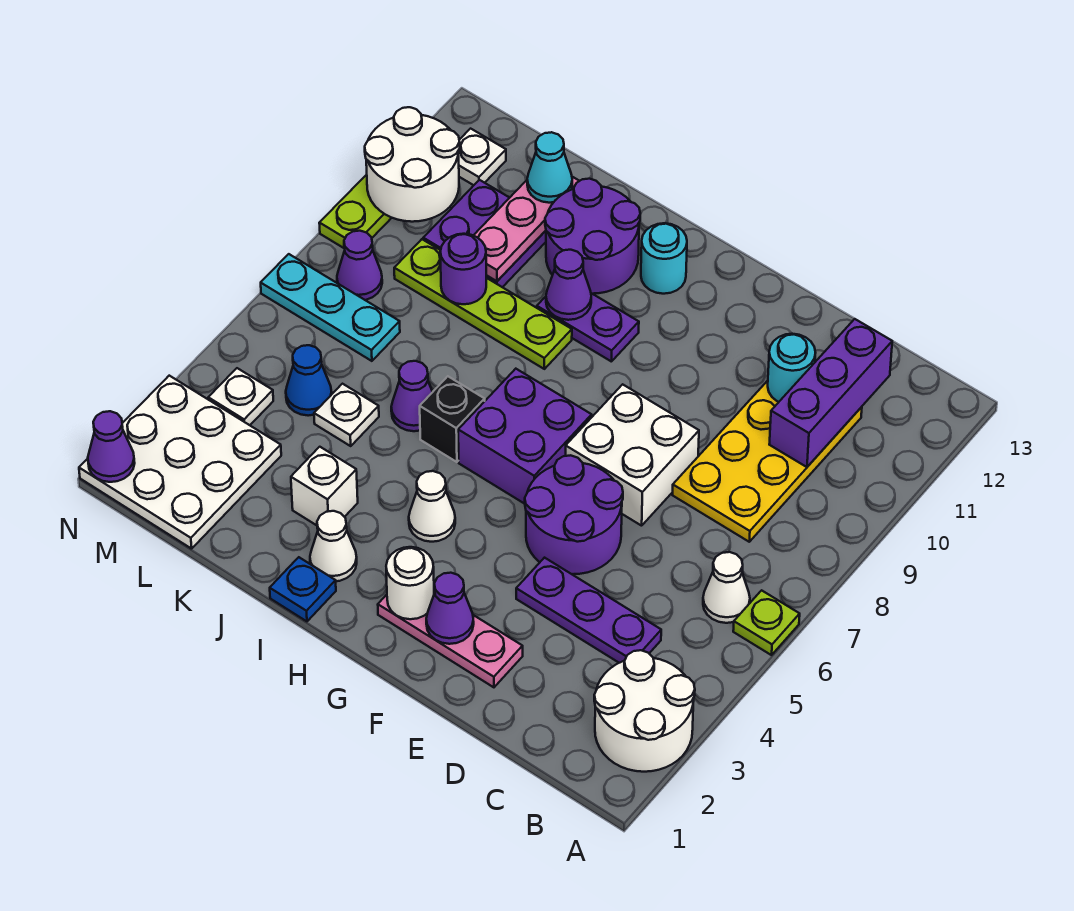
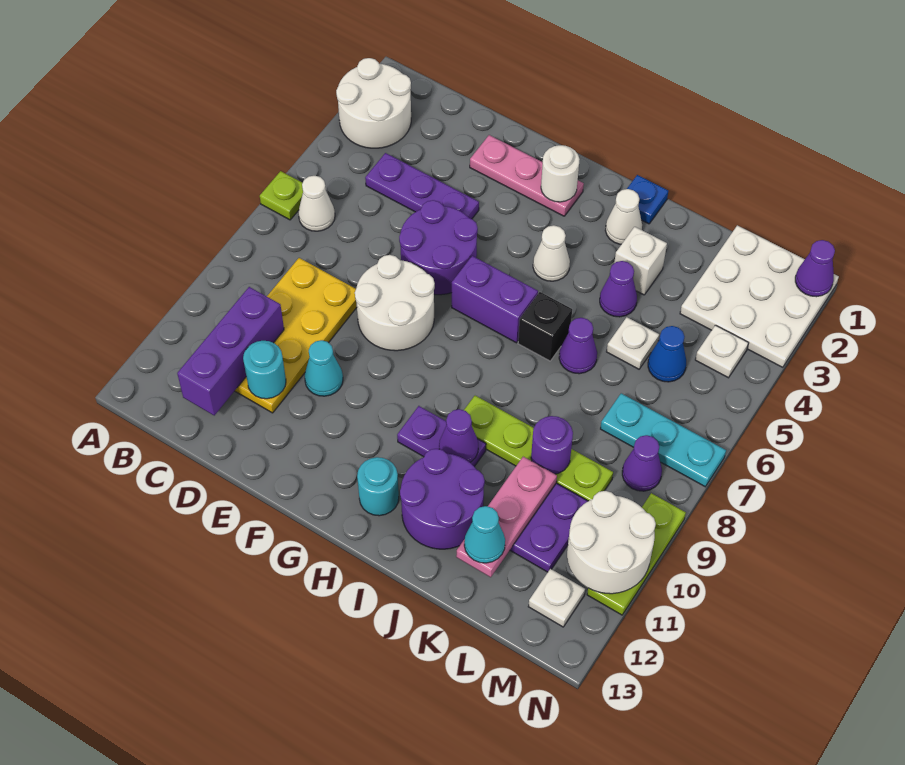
white brick E7:F8 level 1 -> white round brick E7:F8 level 1
none -> cyan cone E10 level 1
purple cone F2 level 2 -> purple cone J4 level 1
purple brick G6:H7 level 1 -> purple brick G6:H6 level 1

